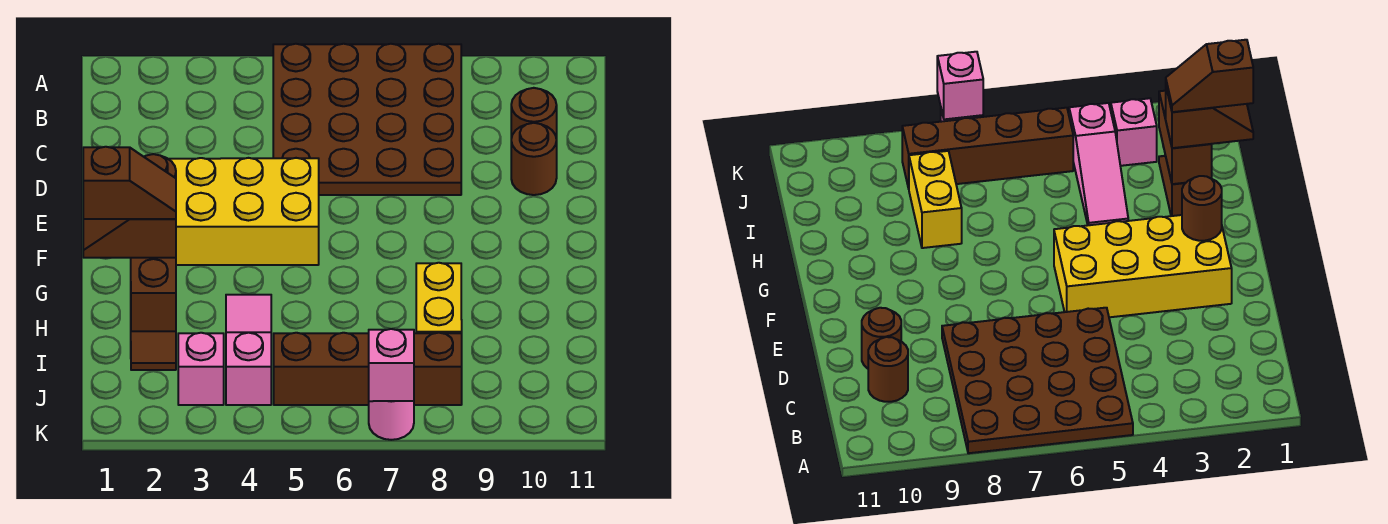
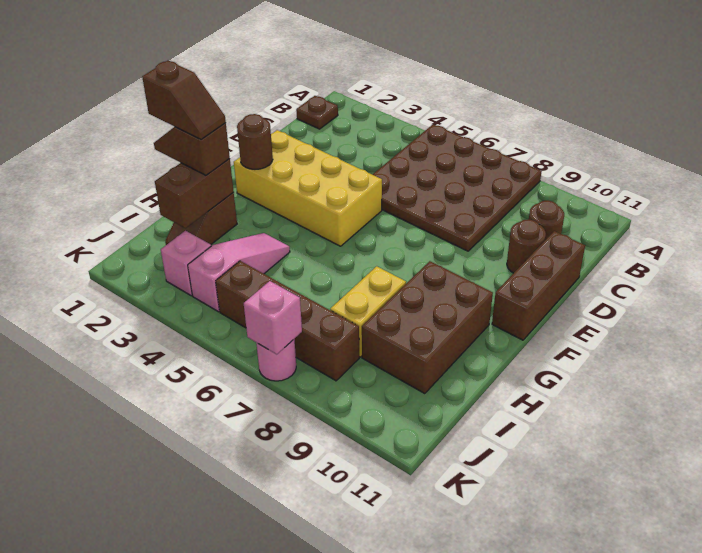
none -> brown plate B1 level 1
none -> brown brick D11:F11 level 1
none -> brown brick G9:I10 level 1

